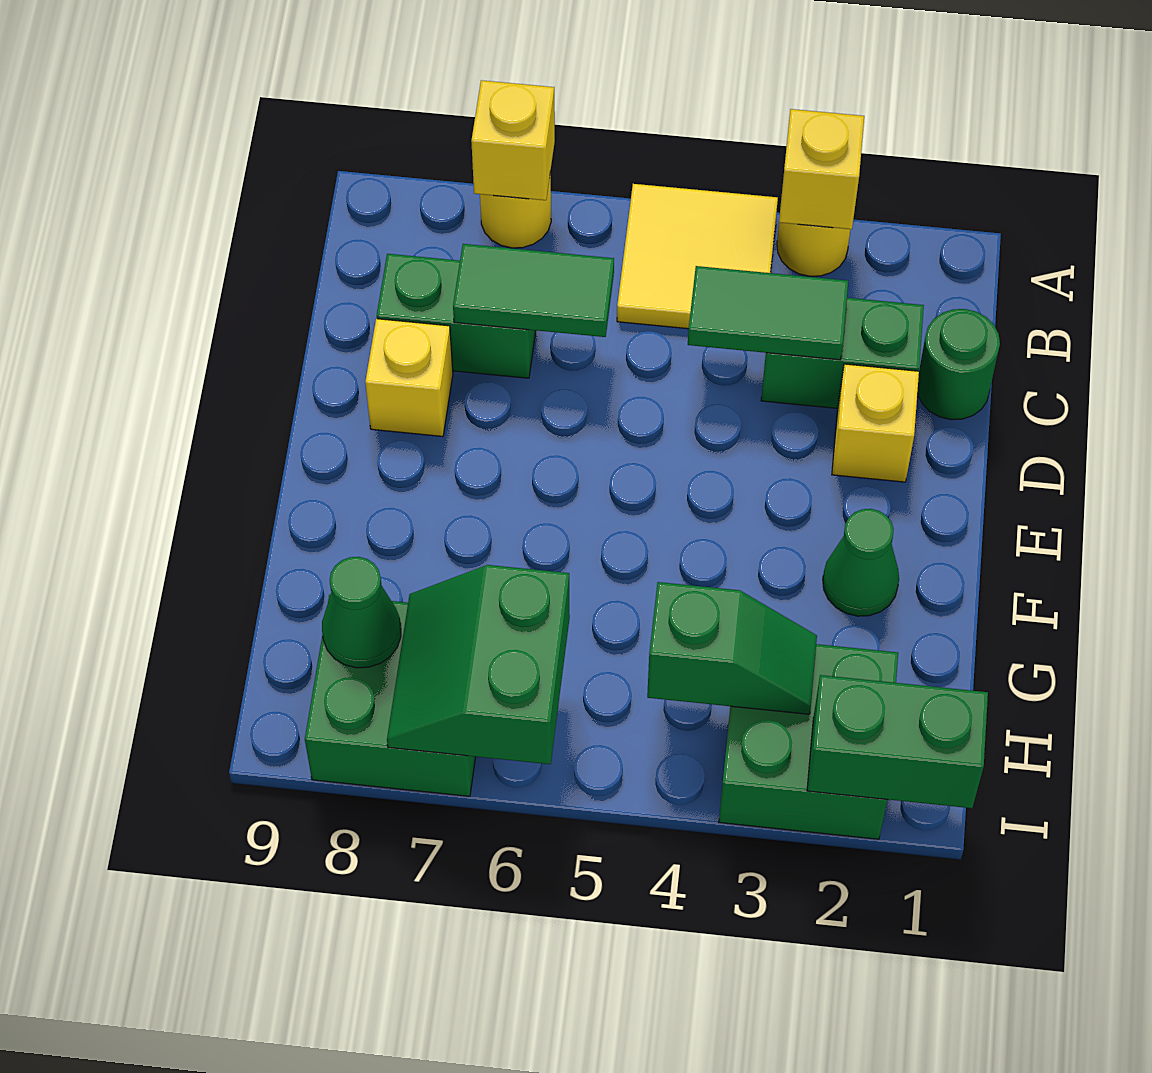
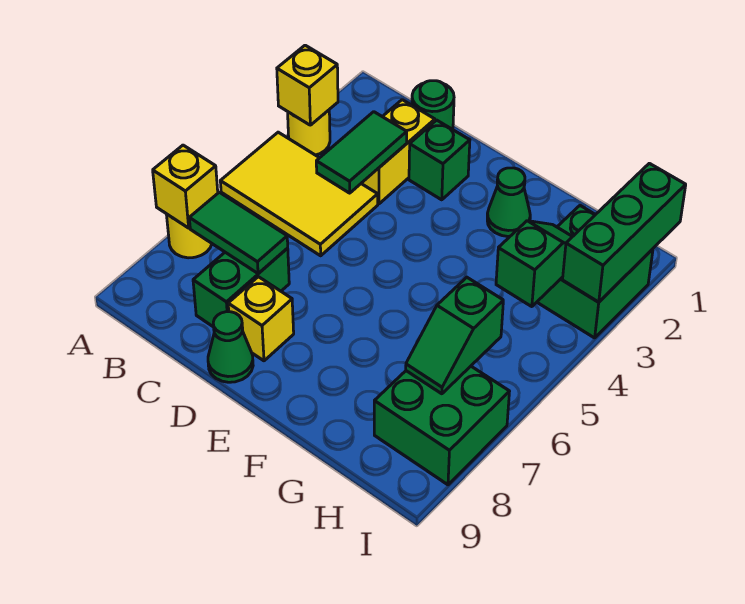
yellow tile A4:B5 level 1 -> yellow tile A4:C5 level 1
green brick C2:C3 level 1 -> yellow brick C2:C3 level 1
green tile C6:C7 level 2 -> green tile B7:C7 level 2
yellow brick D2 level 1 -> green brick D2 level 1
green slope H6:I7 level 2 top 6 -> green slope H6:H7 level 2 top 6
green cone H8 level 2 -> green cone D9 level 1
green brick I1:I2 level 2 -> green brick I1:I3 level 2

